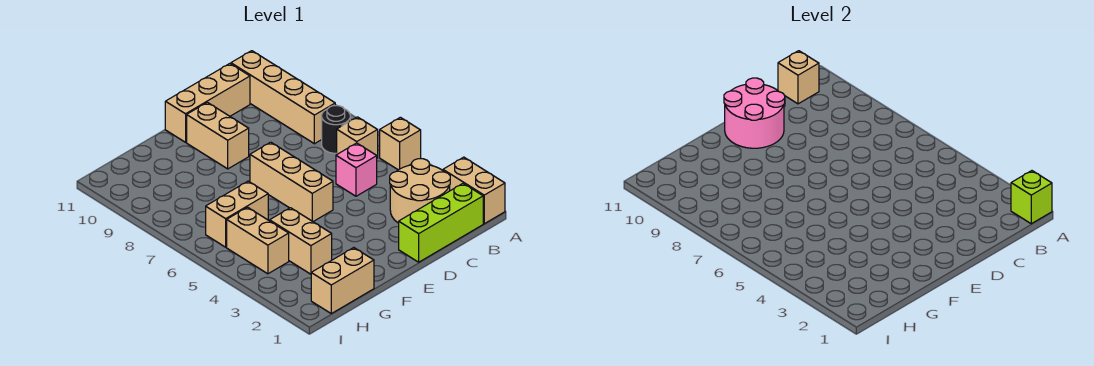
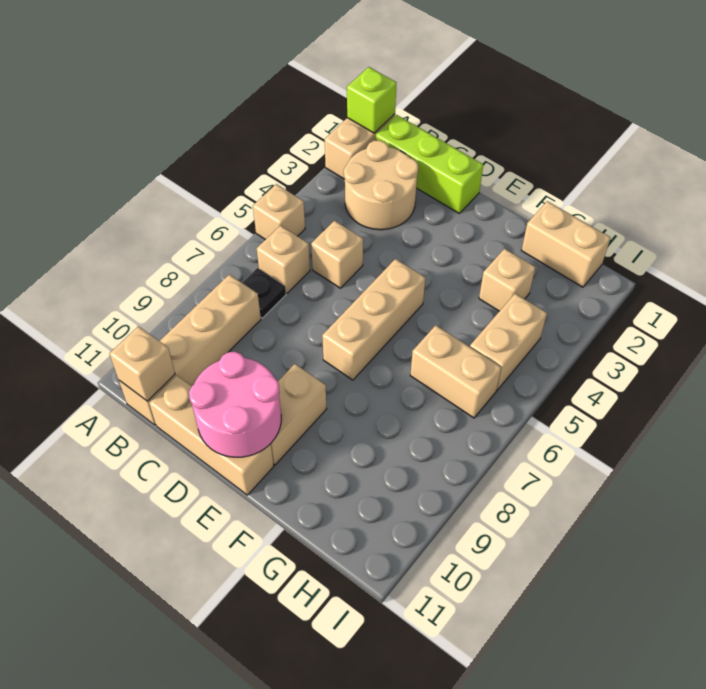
black round brick B7 level 1 -> black plate B7 level 1
pink brick C5 level 1 -> tan brick C5 level 1
tan brick G3:G4 level 1 -> tan brick G3 level 1

